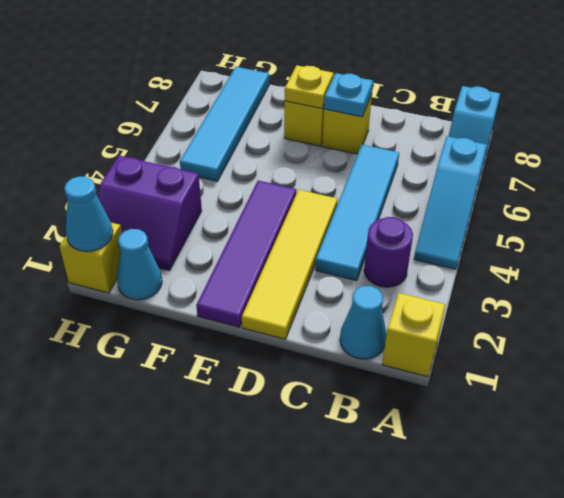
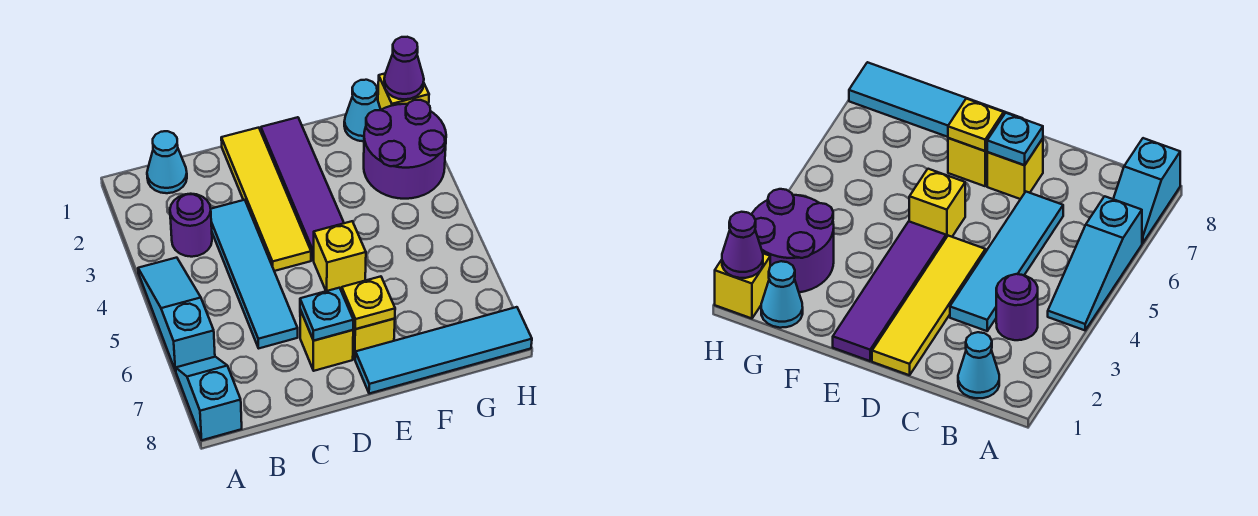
yellow brick A1 level 1 -> yellow brick E5 level 1
purple slope G2:H3 level 1 top 3 -> purple round brick G2:H3 level 1
cyan tile G5:G8 level 1 -> cyan tile E8:H8 level 1
cyan cone H1 level 2 -> purple cone H1 level 2

